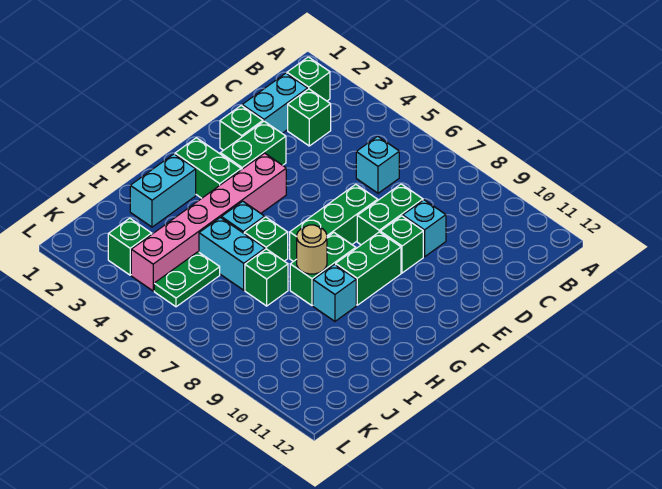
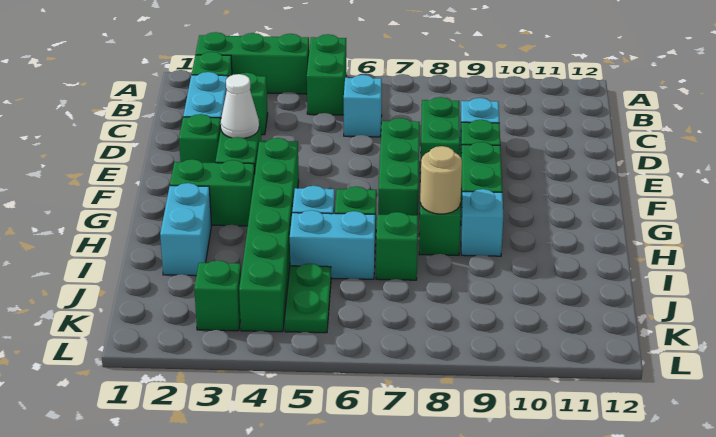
none -> green brick A2:A4 level 1
none -> green brick A5:B5 level 1
none -> white cone E3 level 2
pink brick F4:K4 level 1 -> green brick F4:K4 level 1

